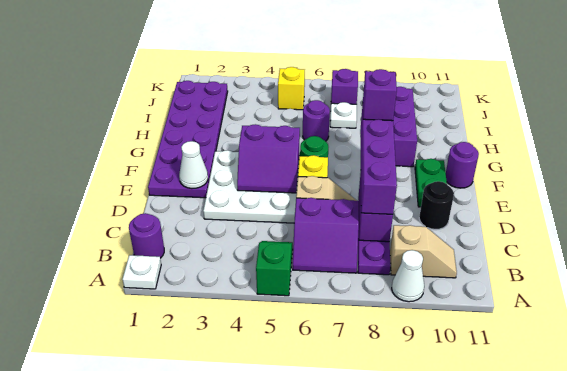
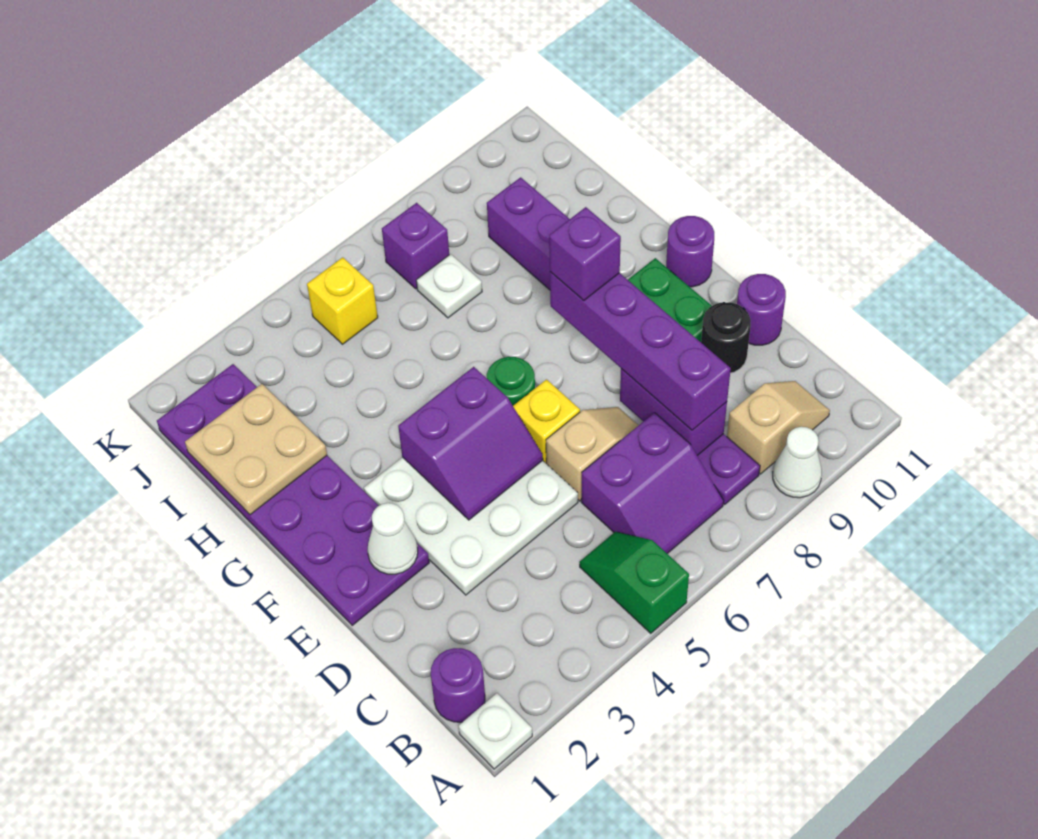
none -> tan plate H1:I2 level 2
purple round brick H6 level 1 -> purple round brick D11 level 1

